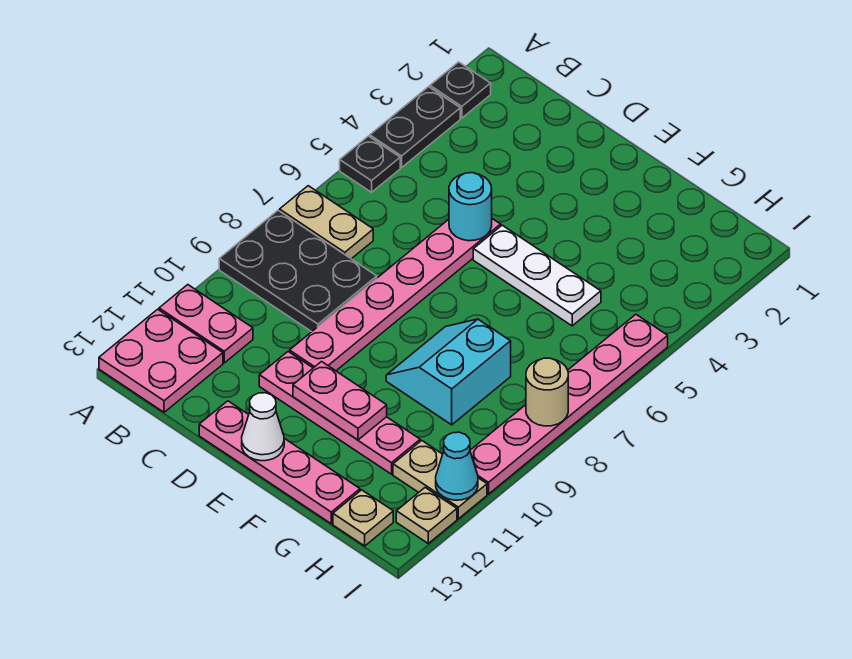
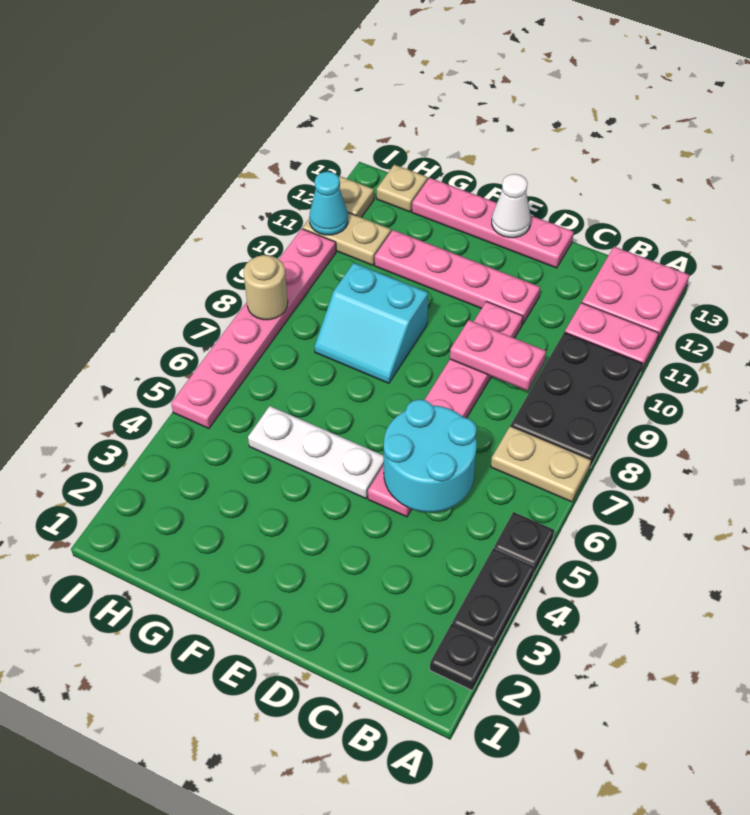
black plate A8:C9 level 1 -> black plate A8:B10 level 1
cyan round brick D5 level 2 -> cyan round brick C5:D6 level 2
pink plate E11:F11 level 2 -> pink plate C9:D9 level 2
cyan slope F8:G9 level 1 top G -> cyan slope F8:G9 level 1 top 9

